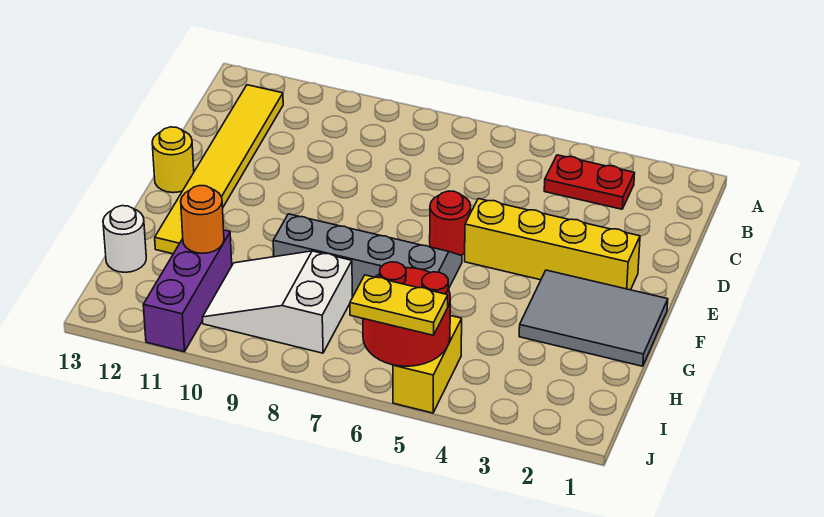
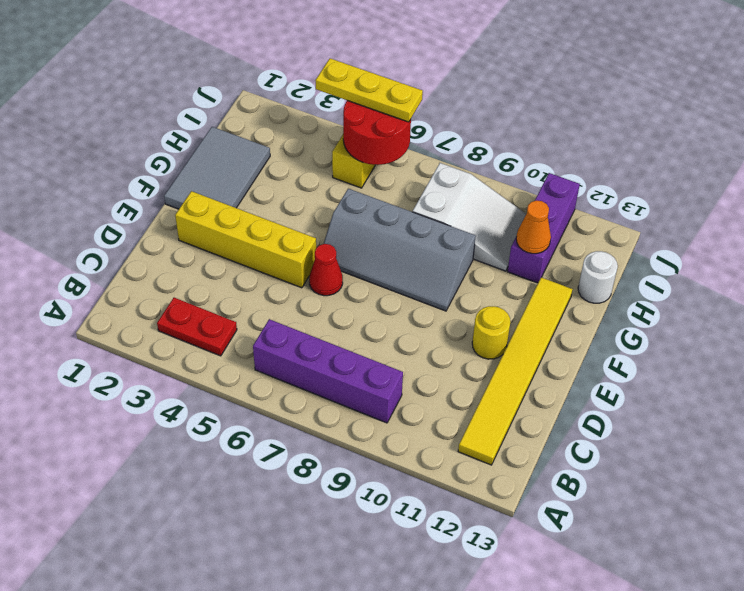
none -> purple brick B6:B9 level 1
red round brick E6 level 1 -> red cone E6 level 1
yellow round brick E13 level 1 -> yellow round brick E11 level 1
grey tile F1:G3 level 1 -> grey tile F1:H2 level 1
orange round brick H11 level 2 -> orange cone H11 level 2
yellow plate J5:J6 level 3 -> yellow plate J4:J6 level 3

